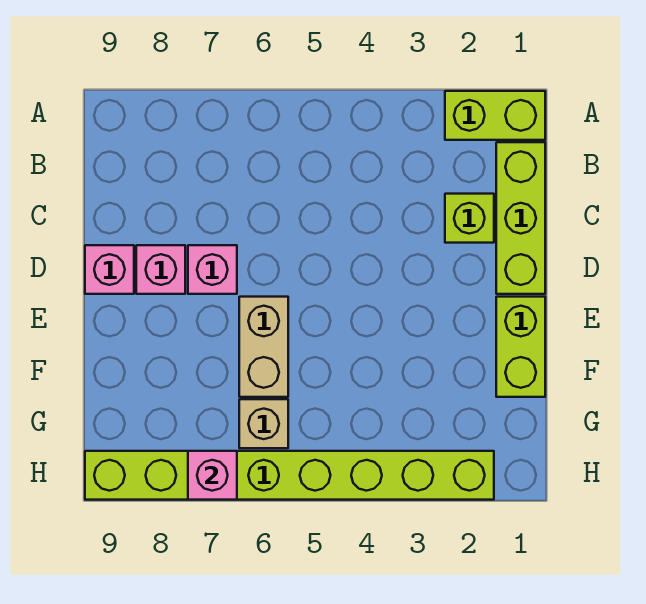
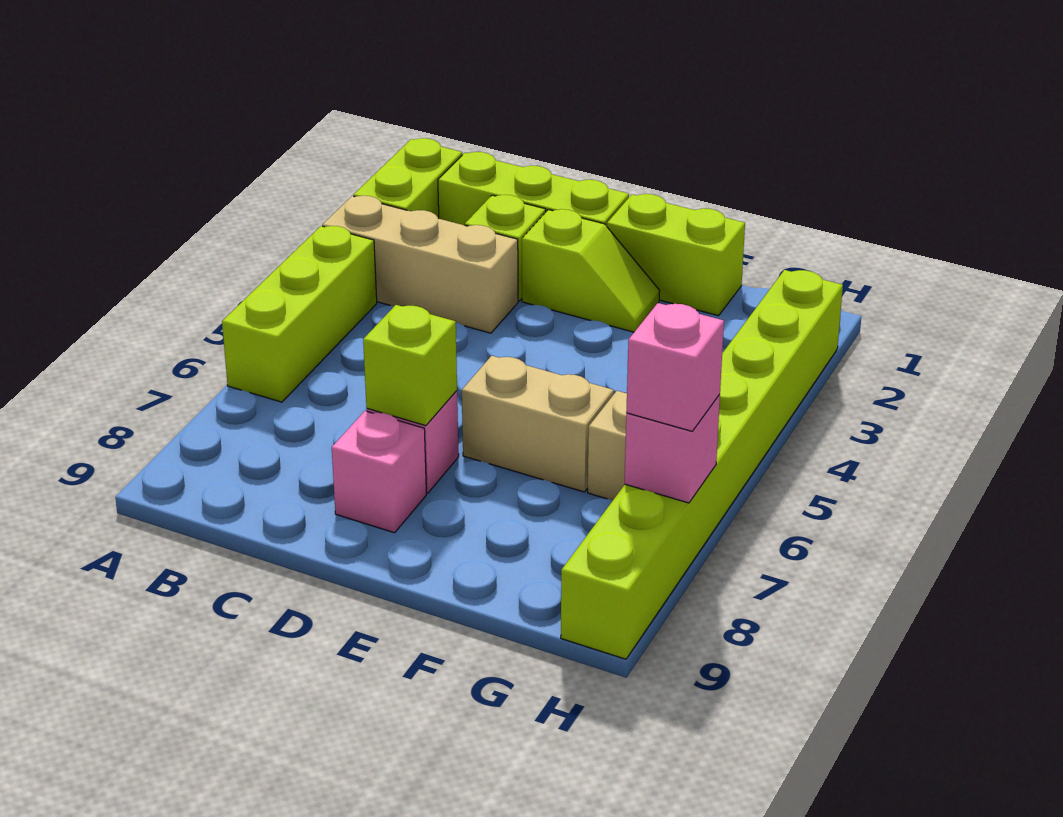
none -> tan brick A3:C3 level 1
none -> lime brick A4:A6 level 1
none -> lime slope D2:E2 level 1 top D
none -> lime brick D7 level 2
pink brick D9 level 1 -> pink brick H7 level 3

